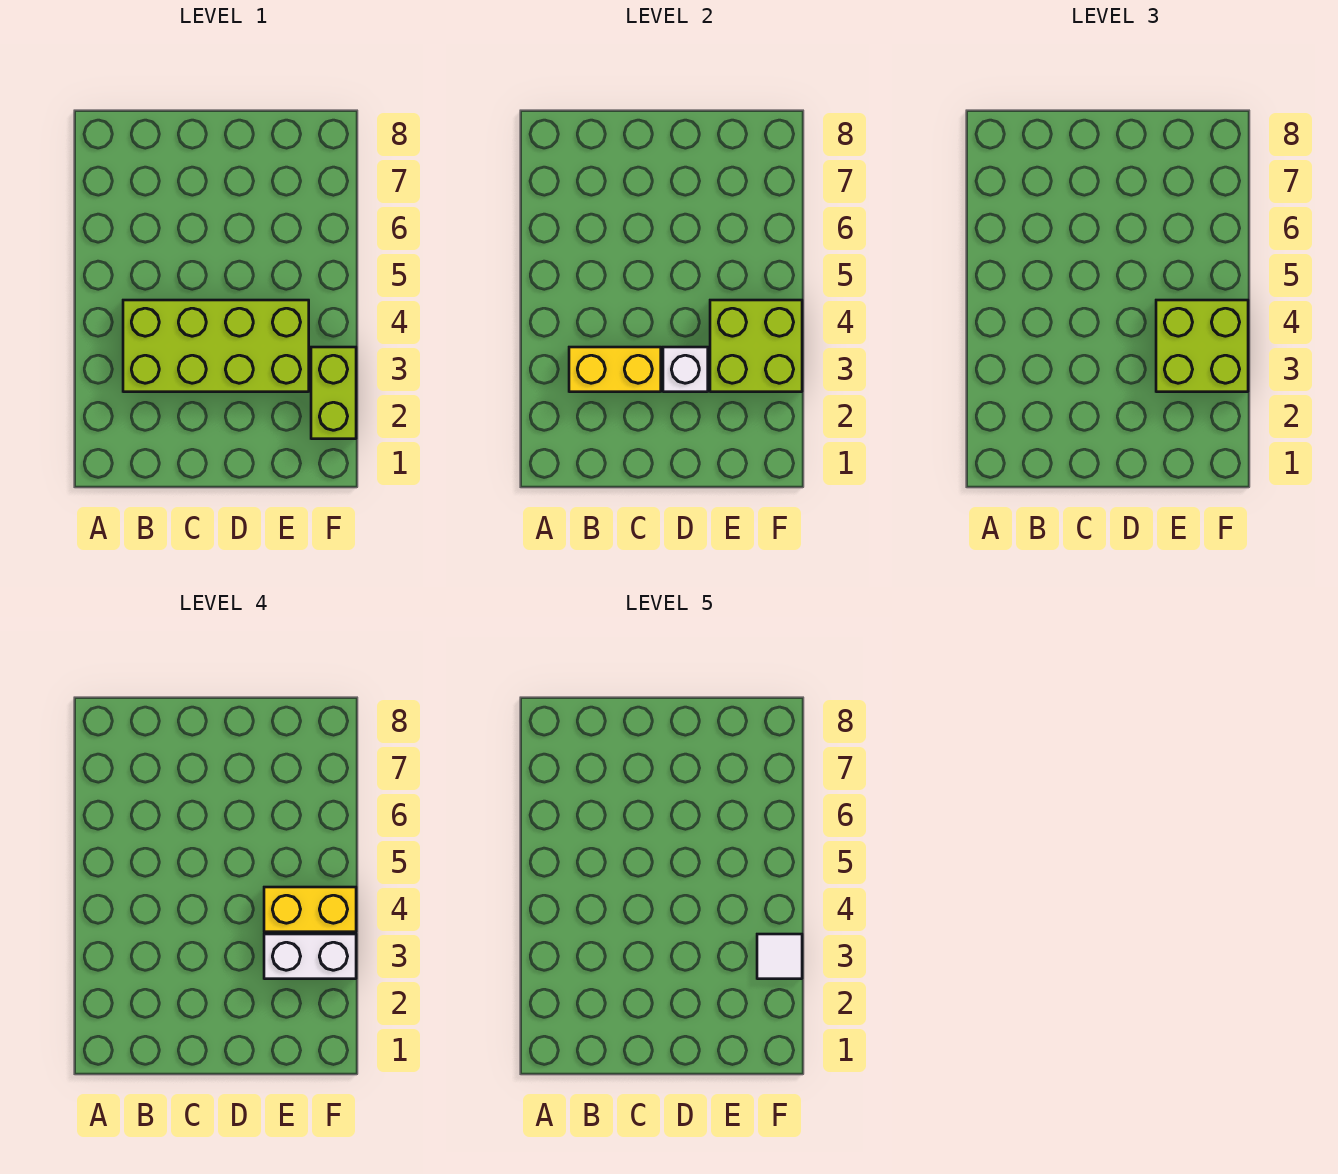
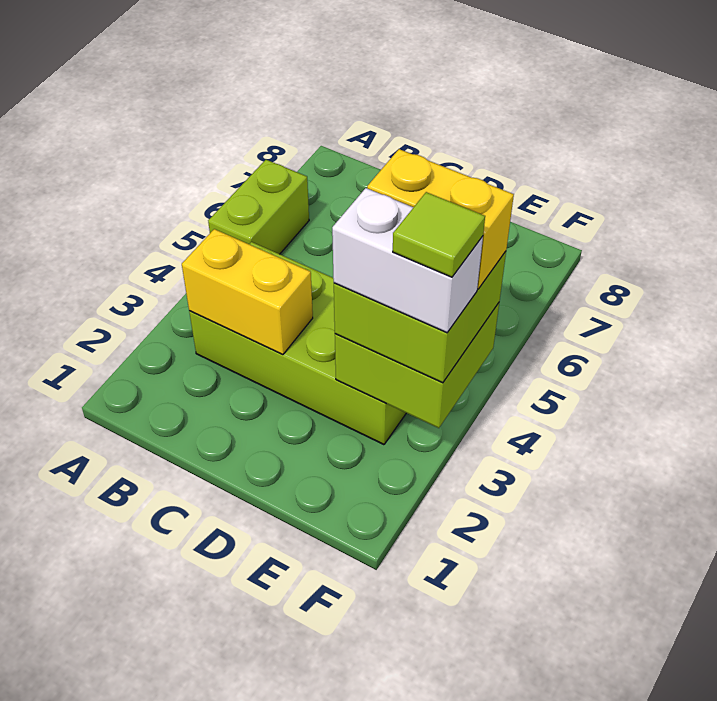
white brick D3 level 2 -> none
lime brick F2:F3 level 1 -> lime brick A5:A6 level 1
white tile F3 level 5 -> lime tile F3 level 5

